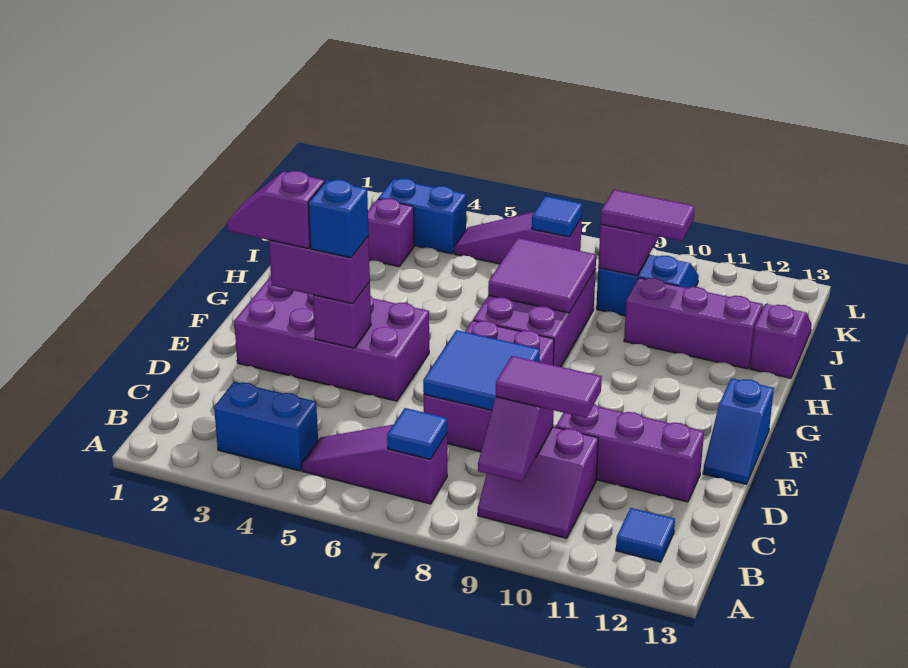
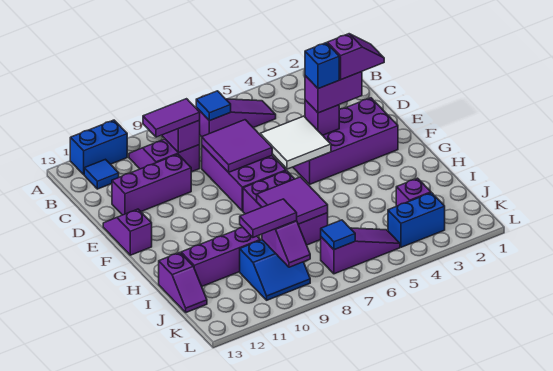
blue brick B3:B4 level 1 -> blue brick A11:A12 level 1
blue tile D7:E8 level 2 -> purple tile D7:E8 level 2
none -> white tile E5:F6 level 2
blue slope E13:F13 level 1 top F -> purple slope E13:F13 level 1 top F

